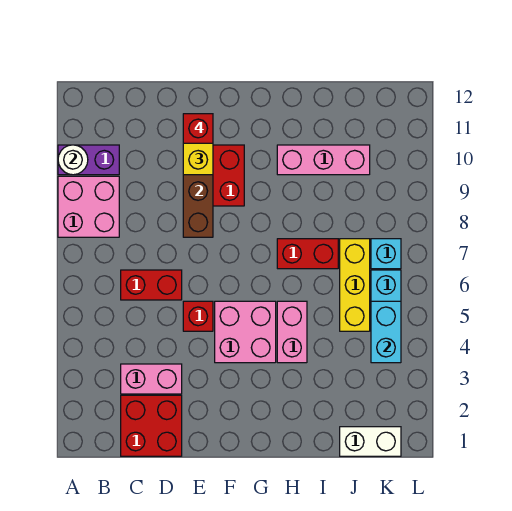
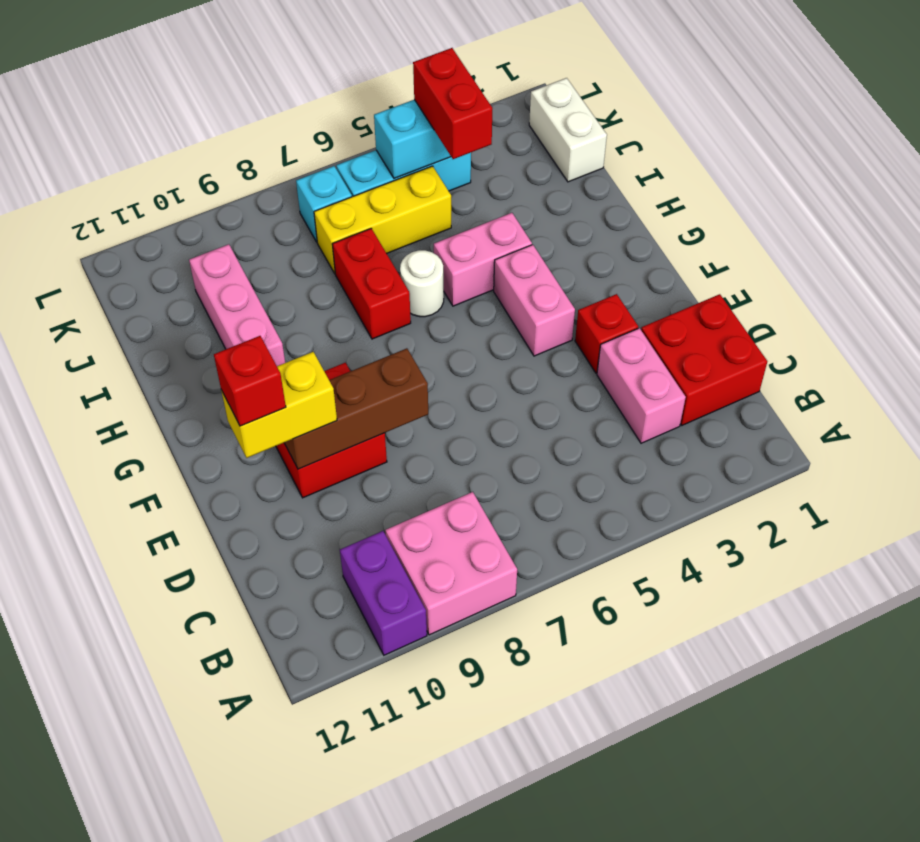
white round brick A10 level 2 -> white round brick H6 level 1
red brick C6:D6 level 1 -> red brick J4:K4 level 3
red brick E5 level 1 -> red brick E3 level 1
pink brick F4:G5 level 1 -> pink brick F4:G4 level 1

